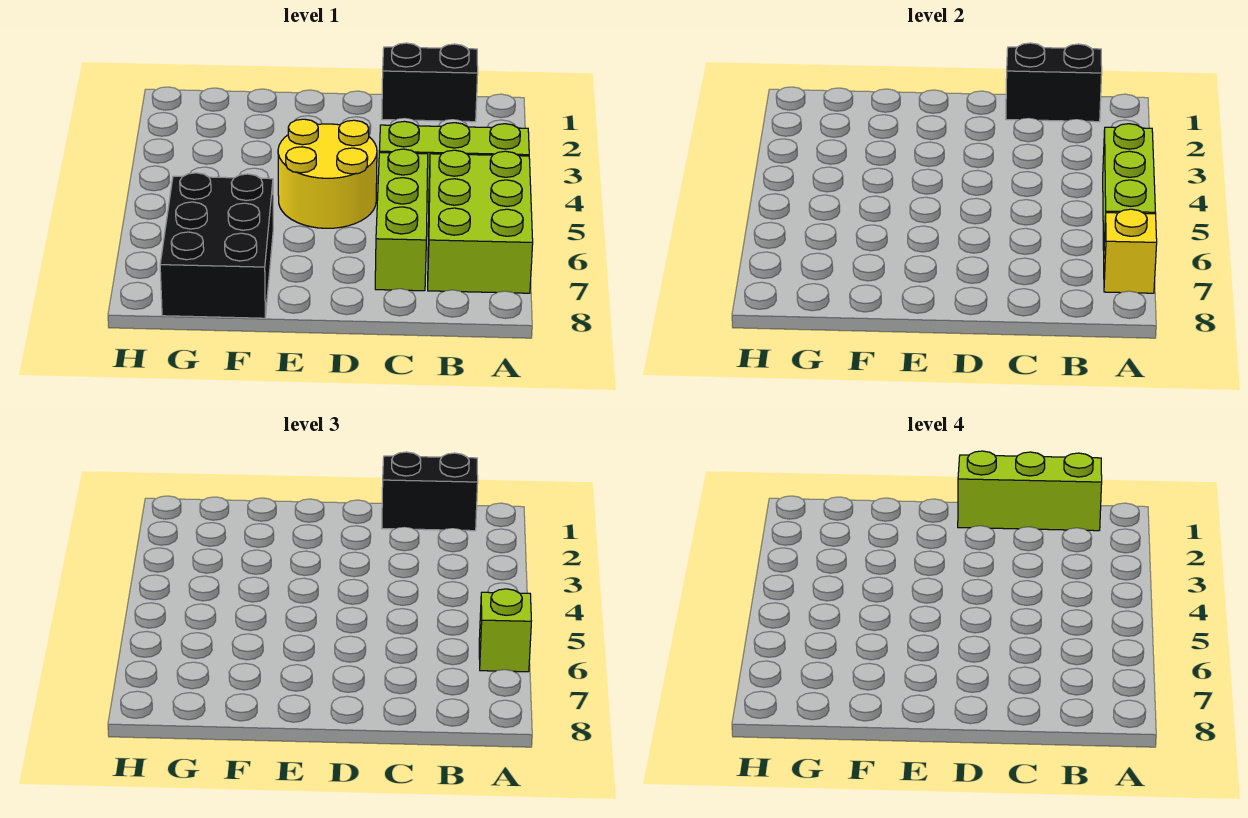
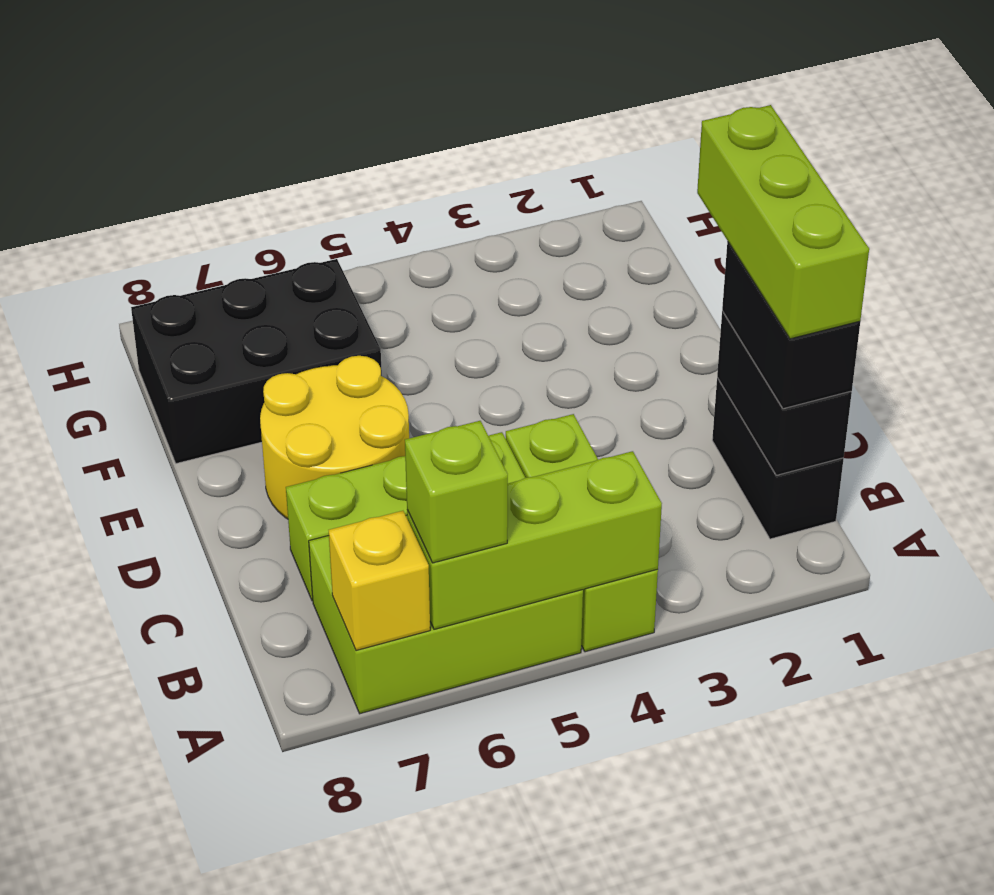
yellow round brick D4:E5 level 1 -> yellow round brick D6:E7 level 1

